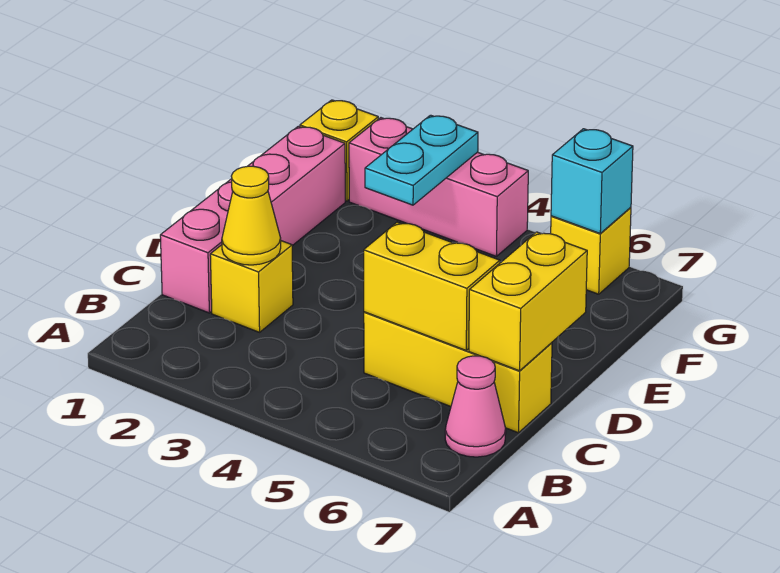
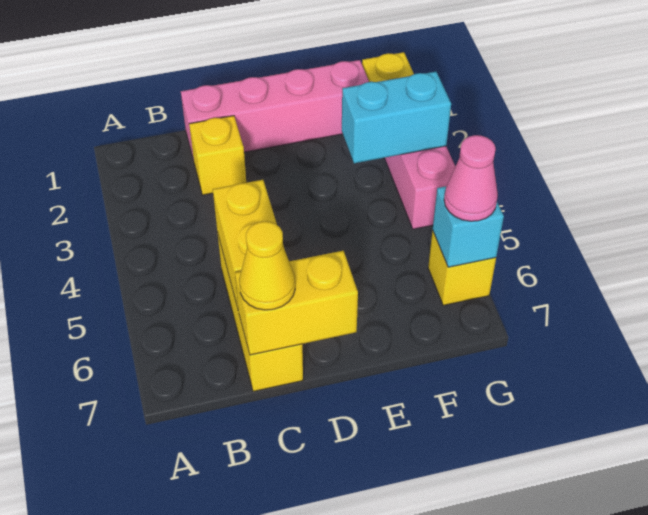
pink cone B7 level 1 -> pink cone G6 level 3
yellow cone C2 level 2 -> yellow cone C7 level 3
cyan plate F3:G3 level 2 -> cyan brick F3:G3 level 2

